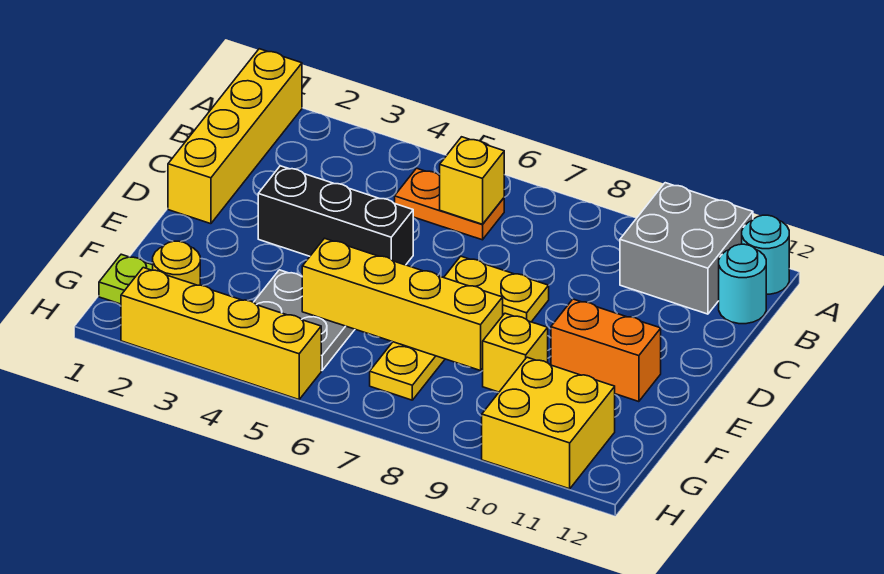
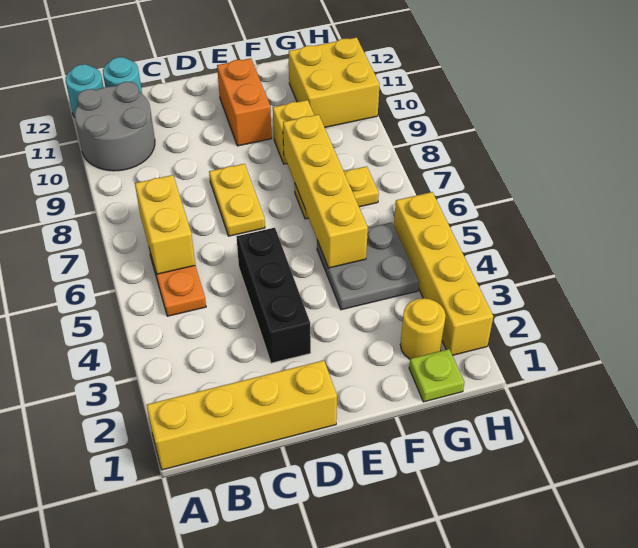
grey brick A10:B11 level 1 -> grey round brick A10:B11 level 1
yellow brick B6 level 2 -> yellow brick B6:B7 level 2

